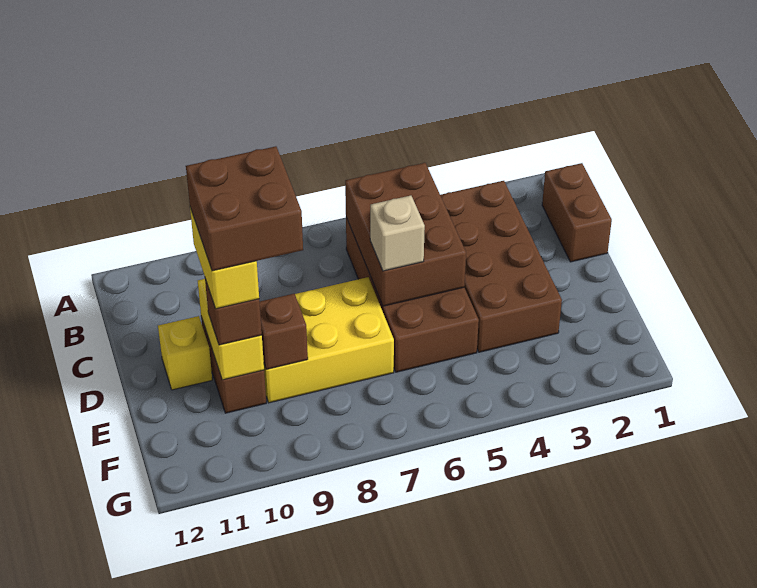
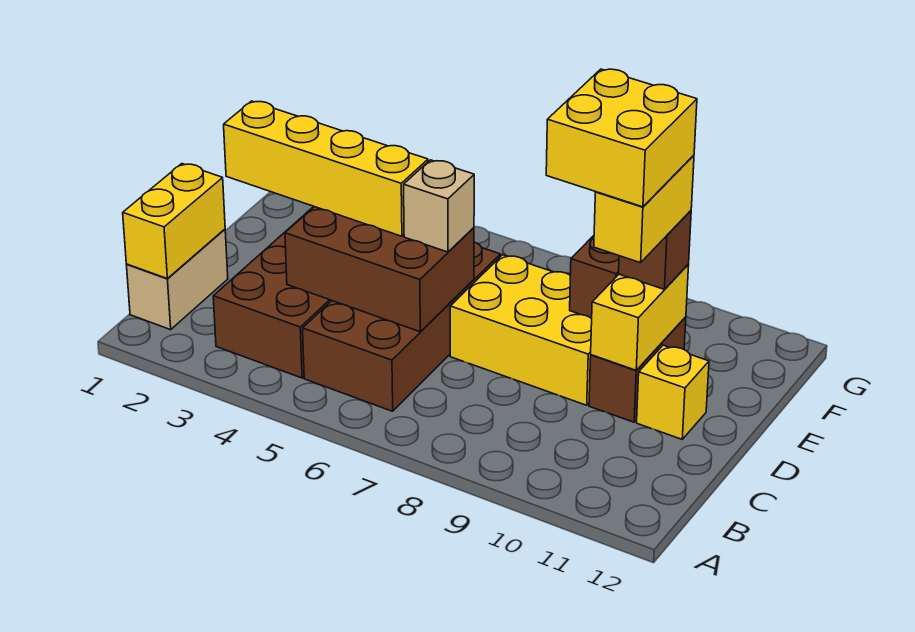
brown brick B1:C1 level 1 -> tan brick B1:C1 level 1
none -> yellow brick B1:C1 level 2
brown brick B5:D6 level 2 -> brown brick C4:D6 level 2
none -> yellow brick D2:D5 level 3
brown brick D9:E10 level 5 -> yellow brick D9:E10 level 5

